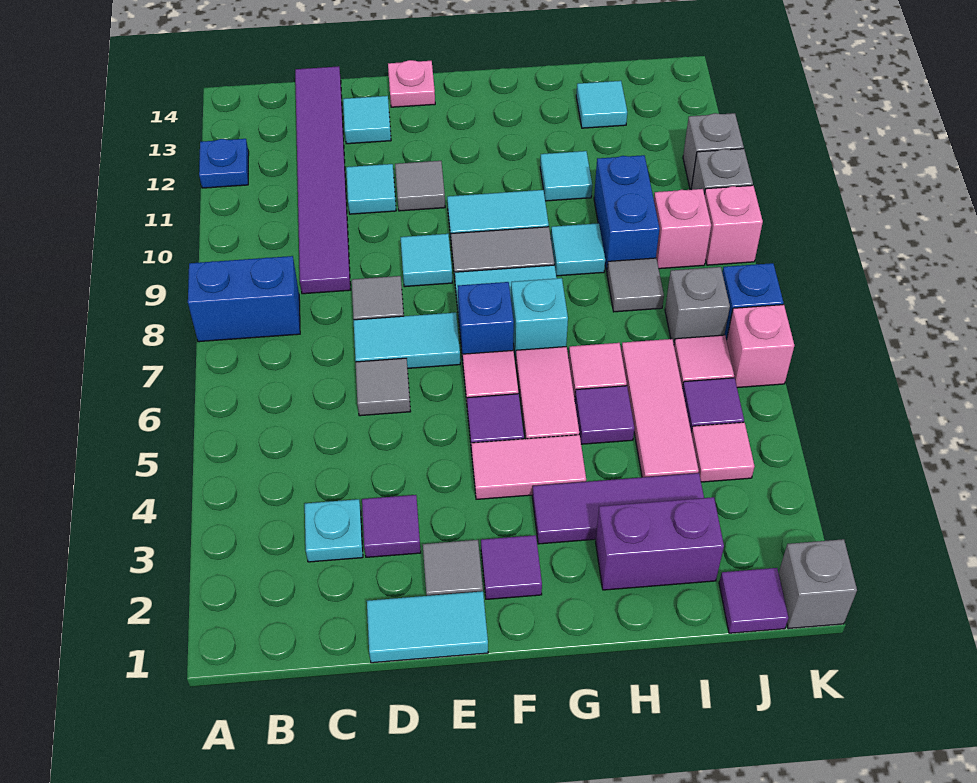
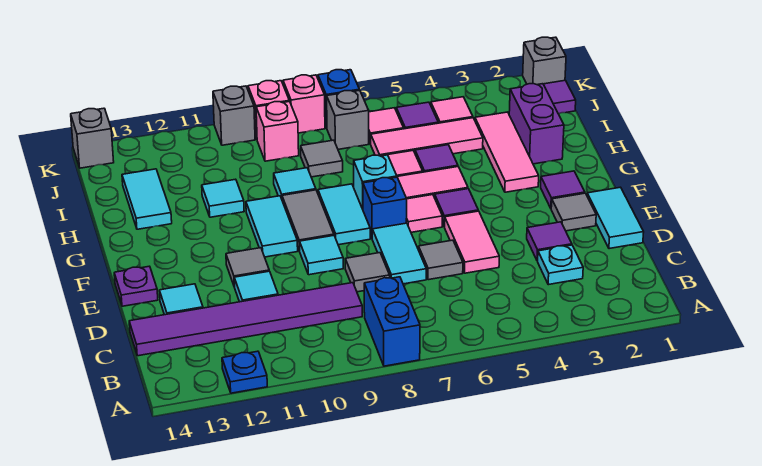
pink plate E14 level 1 -> purple plate E14 level 1
pink tile F4:G4 level 1 -> pink tile D5:E5 level 1
purple tile G3:I3 level 1 -> pink tile G3:I3 level 1
blue brick I9:I10 level 1 -> none
cyan tile I13 level 1 -> cyan tile H13:I13 level 1
pink brick K6 level 1 -> pink brick K8 level 1
grey brick K11 level 1 -> grey brick K14 level 1

